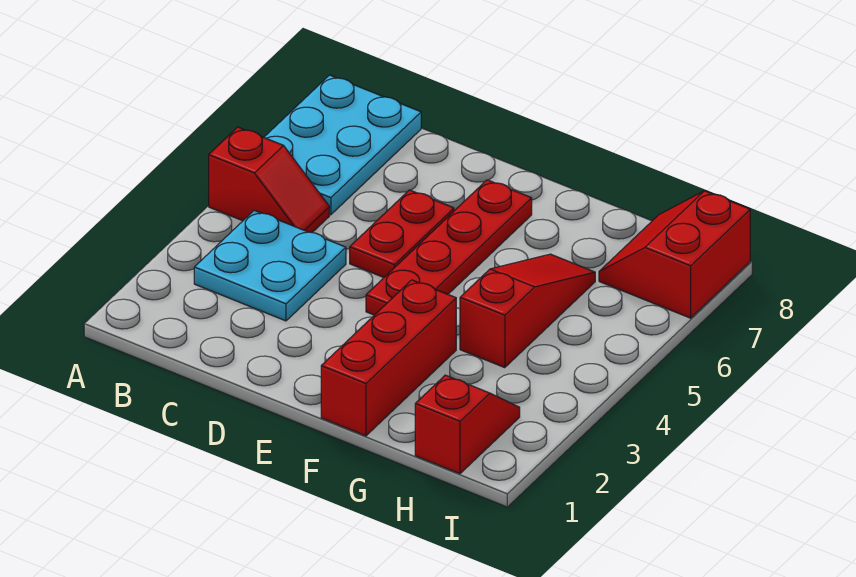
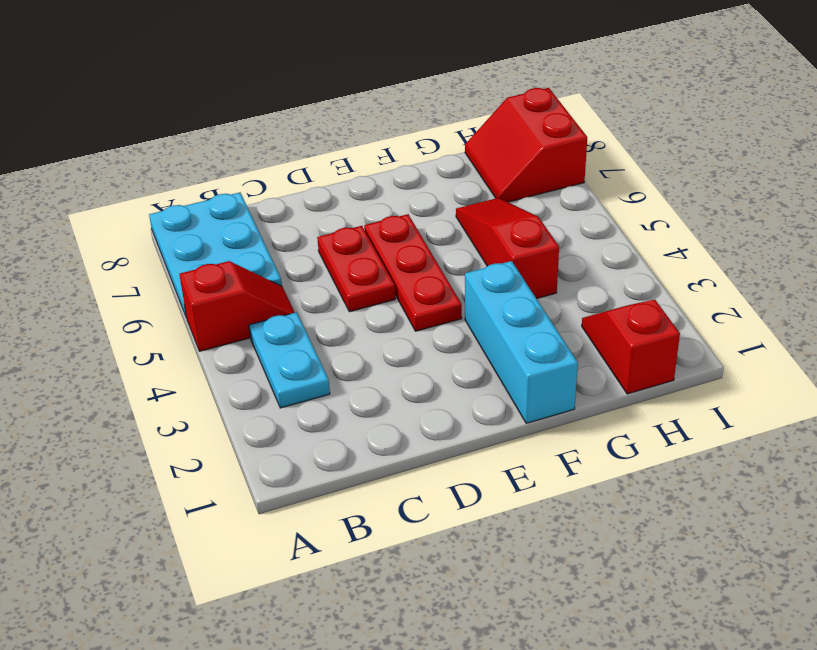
cyan plate B3:C4 level 1 -> cyan plate B3:B4 level 1
red plate E4:E7 level 1 -> red plate E4:E6 level 1
red brick F1:F3 level 1 -> cyan brick F1:F3 level 1

